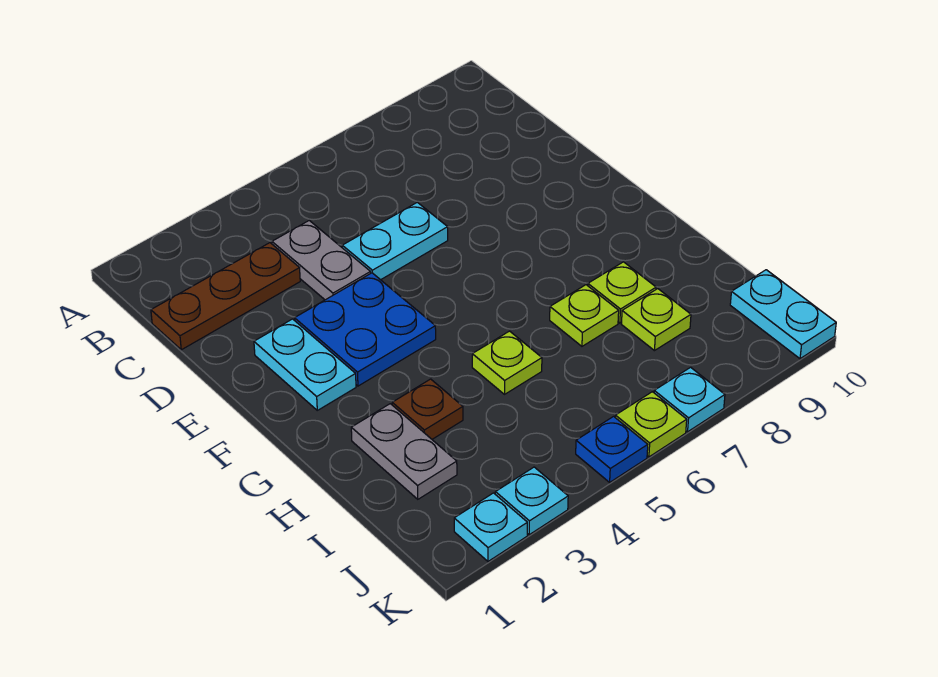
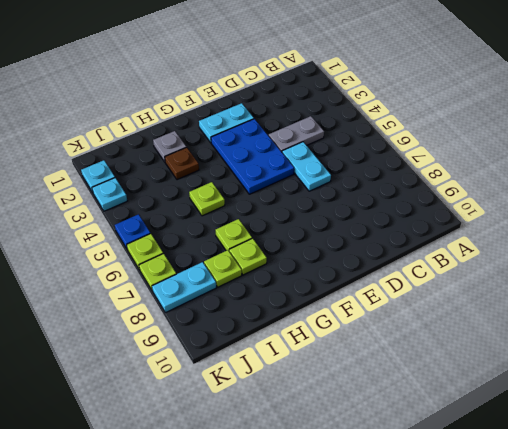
brown plate C1:C3 level 1 -> none
blue plate E3:F4 level 1 -> blue plate E3:F5 level 1
grey plate H2:I2 level 1 -> grey plate H2 level 1
cyan plate J10:K10 level 1 -> cyan plate J8:K8 level 1
cyan plate K7 level 1 -> lime plate K7 level 1

